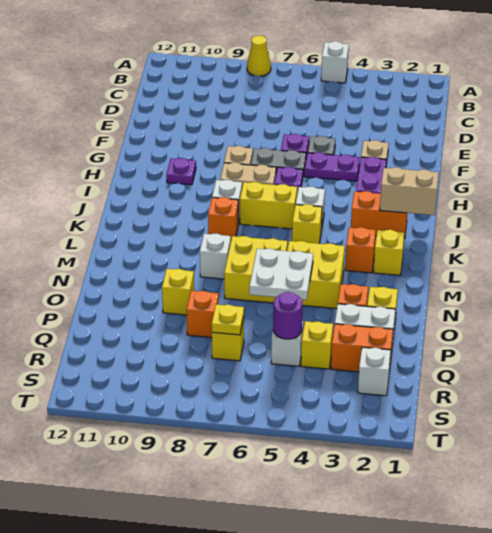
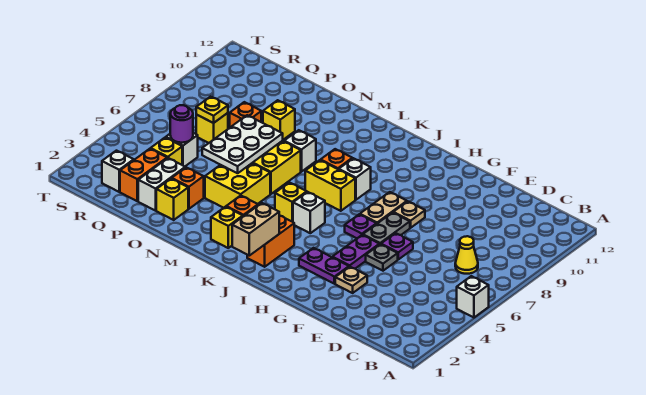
yellow cone A8 level 1 -> yellow cone C7 level 1
purple plate H10 level 1 -> none
yellow brick J6:J7 level 1 -> yellow brick J7:K7 level 1
white plate N5:O6 level 2 -> white plate N5:O7 level 2

